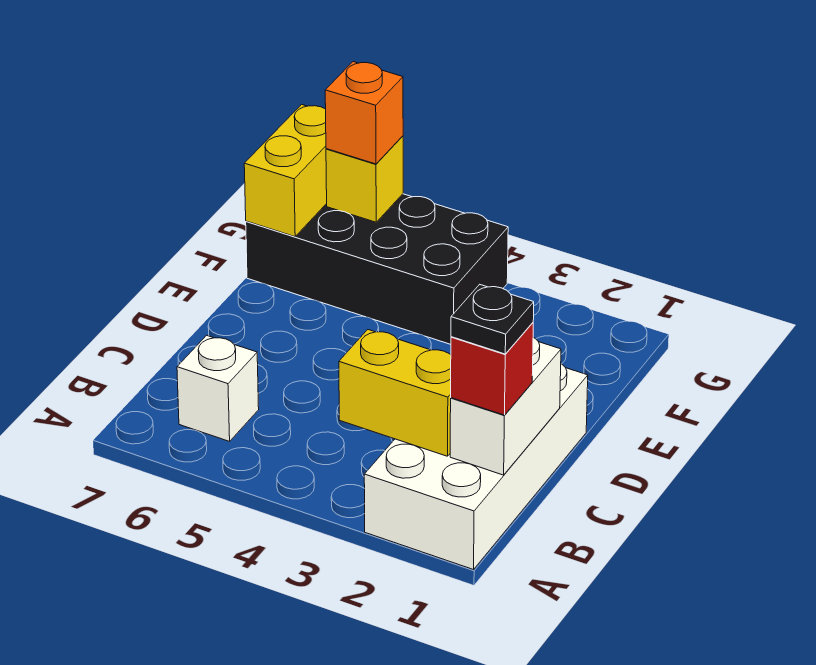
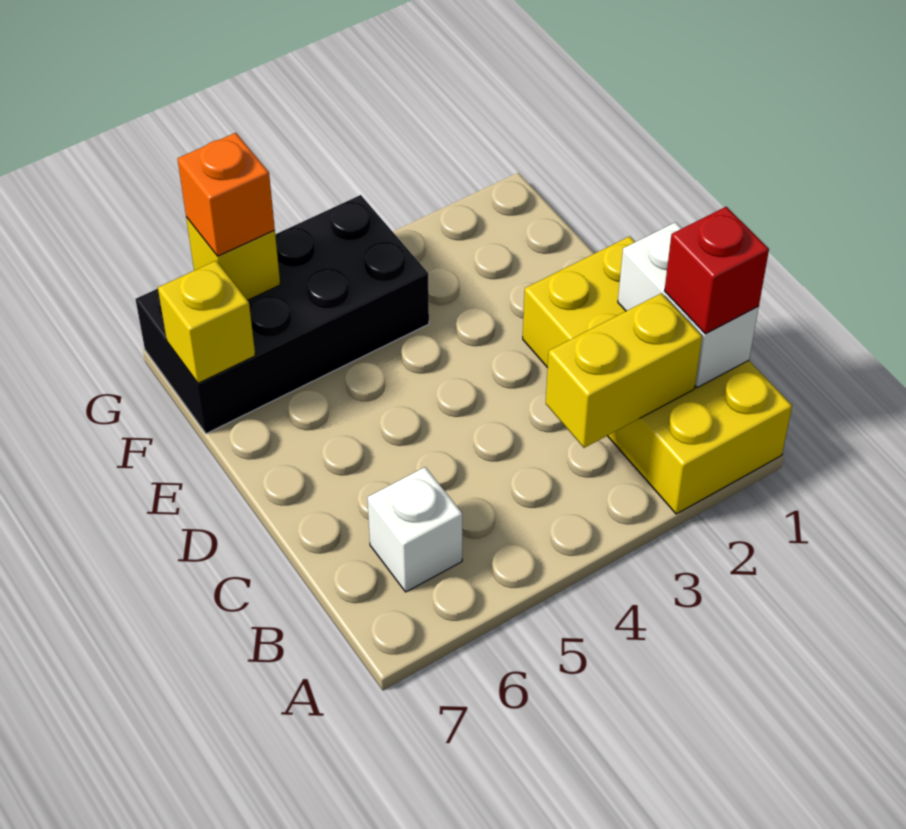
white brick A1:D2 level 1 -> yellow brick A1:D2 level 1
black plate B1 level 4 -> none
yellow brick F7:G7 level 2 -> yellow brick F7 level 2

